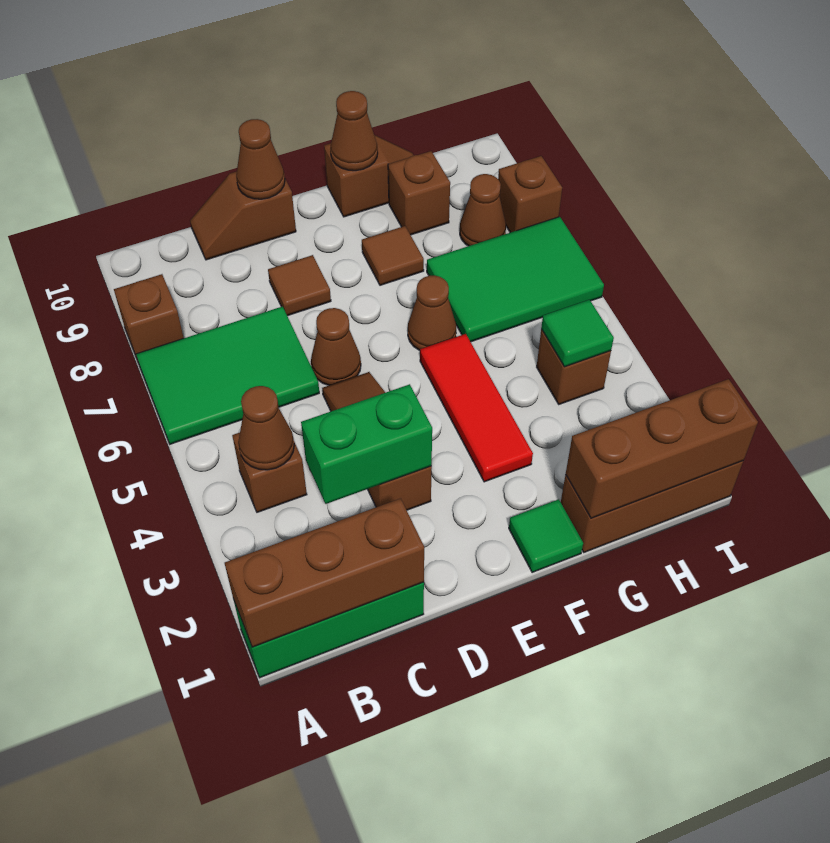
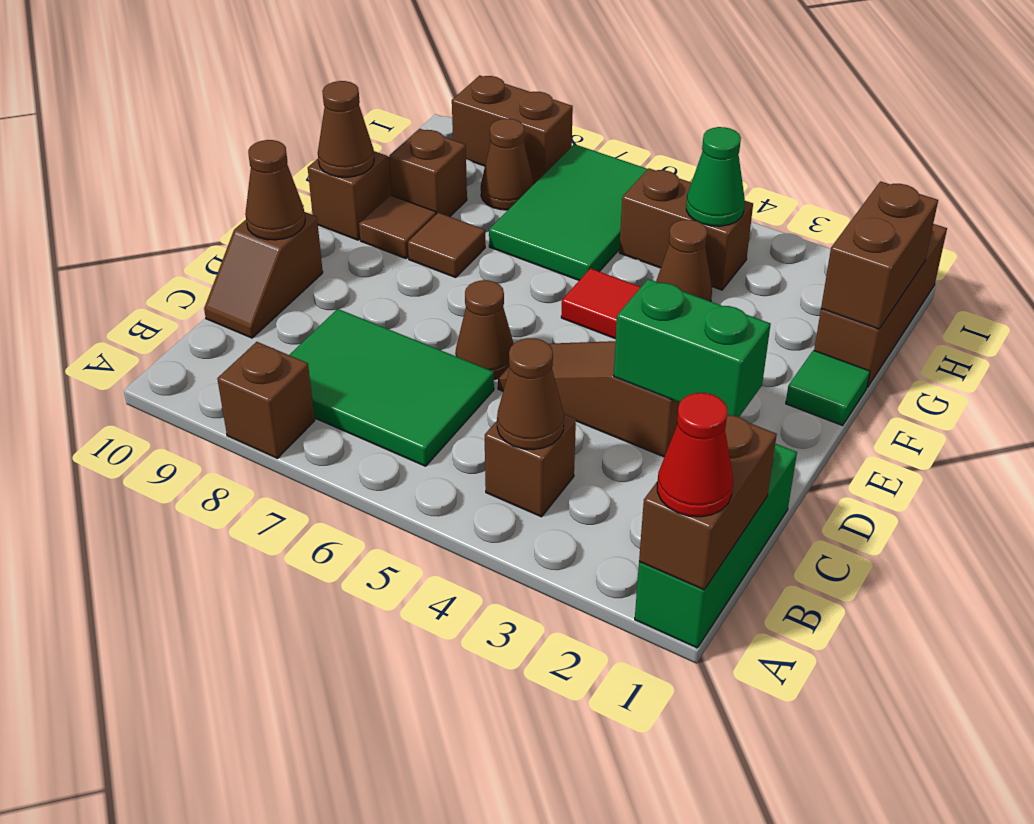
brown brick A1:C1 level 2 -> brown brick A1:B1 level 2
none -> red cone A1 level 3
green tile A6:C7 level 1 -> green tile B6:C8 level 1
green brick C3:D3 level 2 -> green brick D2:D3 level 2
brown tile D8 level 1 -> brown tile F9 level 1
brown cone F6 level 1 -> brown cone G4 level 1
brown brick G1:I1 level 2 -> brown brick G1:H1 level 2
brown brick H4 level 1 -> brown brick H4:H5 level 1
green tile H4 level 2 -> green cone H4 level 2
brown brick I8 level 1 -> brown brick I8:I9 level 1

